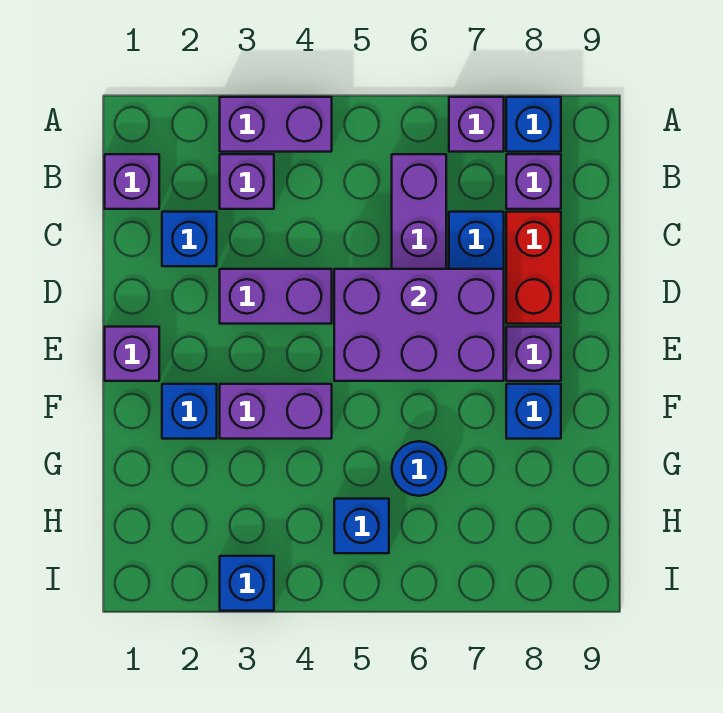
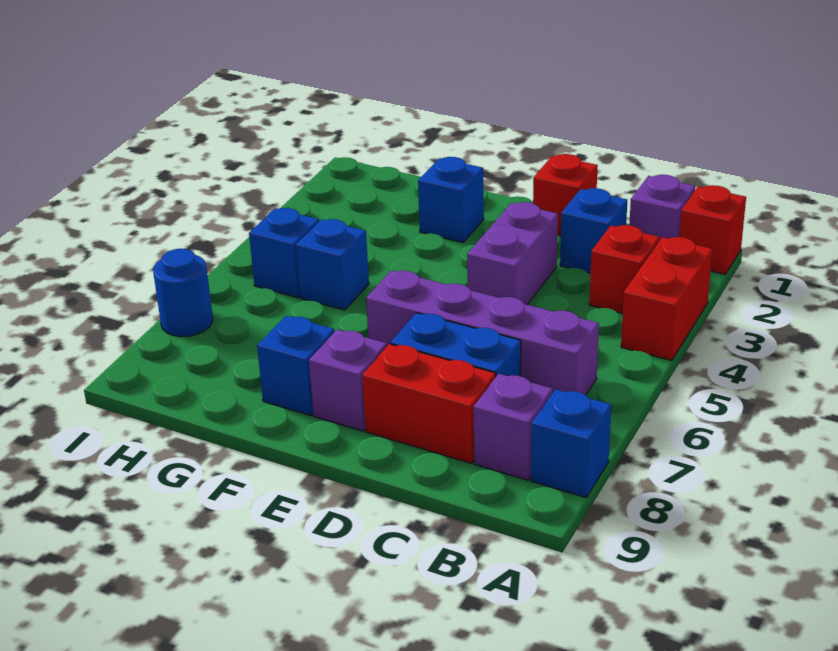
none -> red brick A1 level 1
purple brick A3:A4 level 1 -> red brick A3:A4 level 1
purple brick A7 level 1 -> none
purple brick B3 level 1 -> red brick B3 level 1
none -> red brick D1 level 1
purple brick D5:E7 level 2 -> none
purple brick E1 level 1 -> none
purple brick F3:F4 level 1 -> none
blue round brick G6 level 1 -> blue round brick I7 level 1
blue brick I3 level 1 -> blue brick G5 level 1

